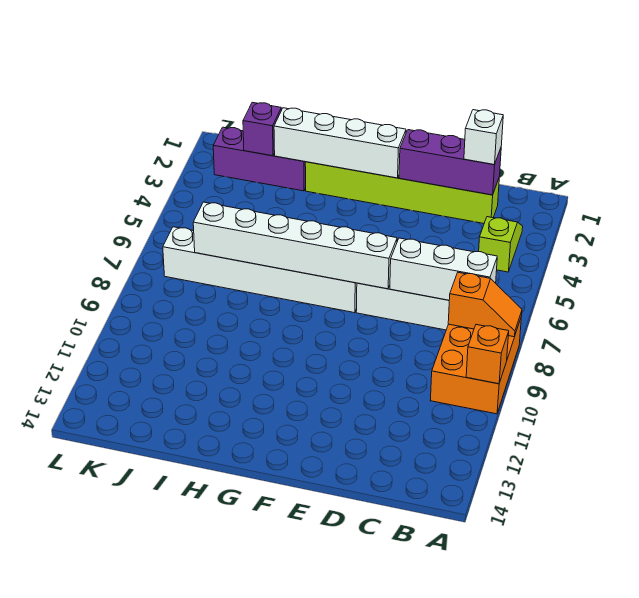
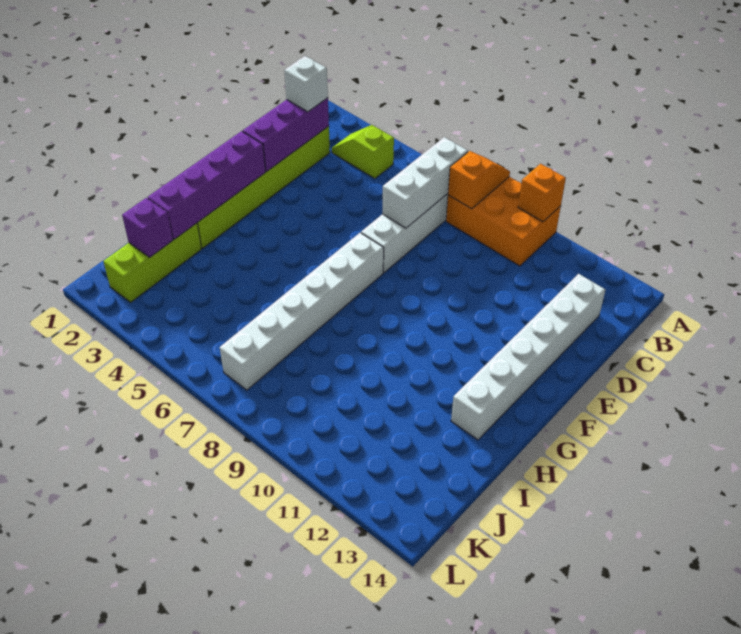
white brick E7:J7 level 2 -> white brick C13:H13 level 1
white brick F2:I2 level 2 -> purple brick F2:I2 level 2
purple brick I2:K2 level 1 -> lime brick I2:K2 level 1

